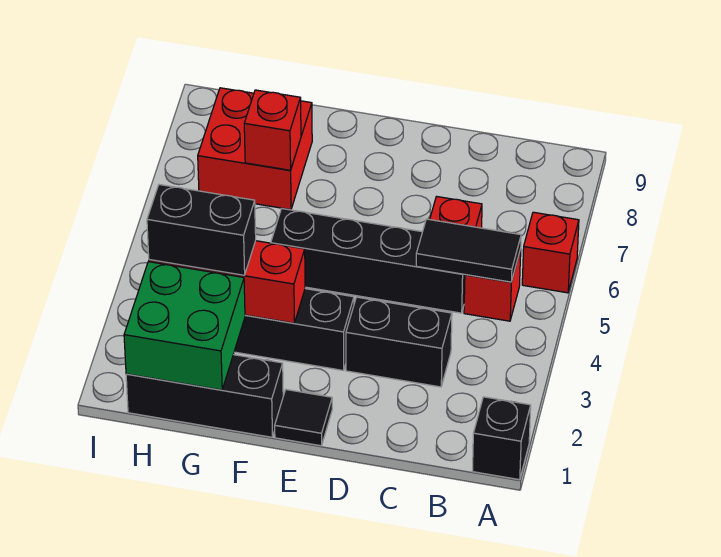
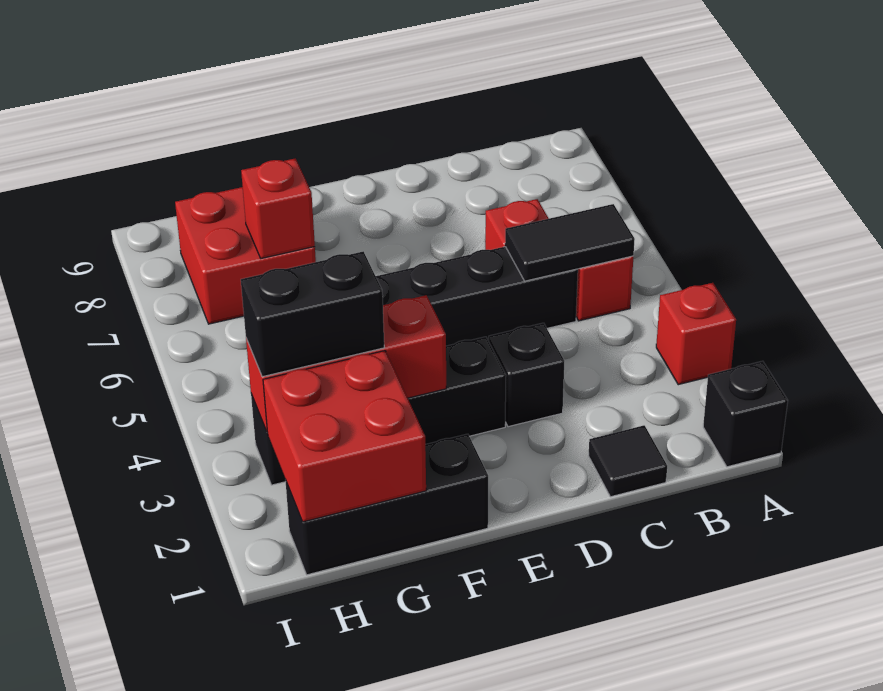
red brick A6 level 1 -> red brick A3 level 1
black brick C3:D3 level 1 -> black brick D3 level 1
black tile E1 level 1 -> black tile C1 level 1
green brick G1:H2 level 2 -> red brick G1:H2 level 2

